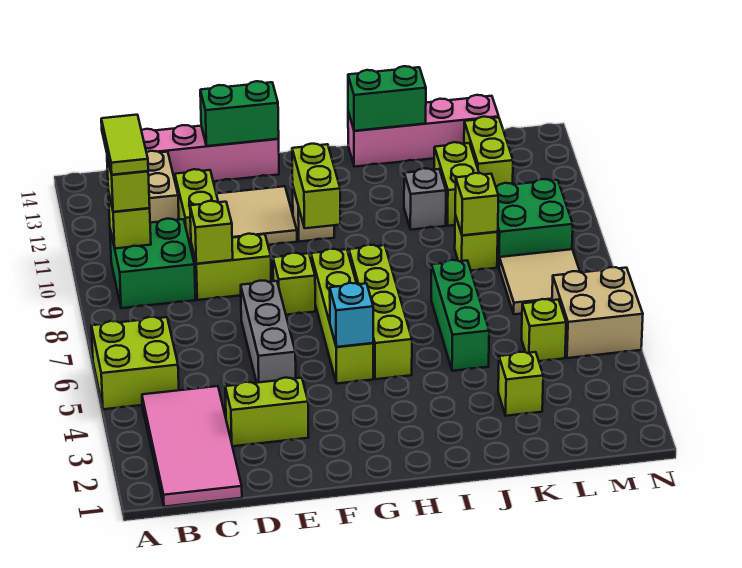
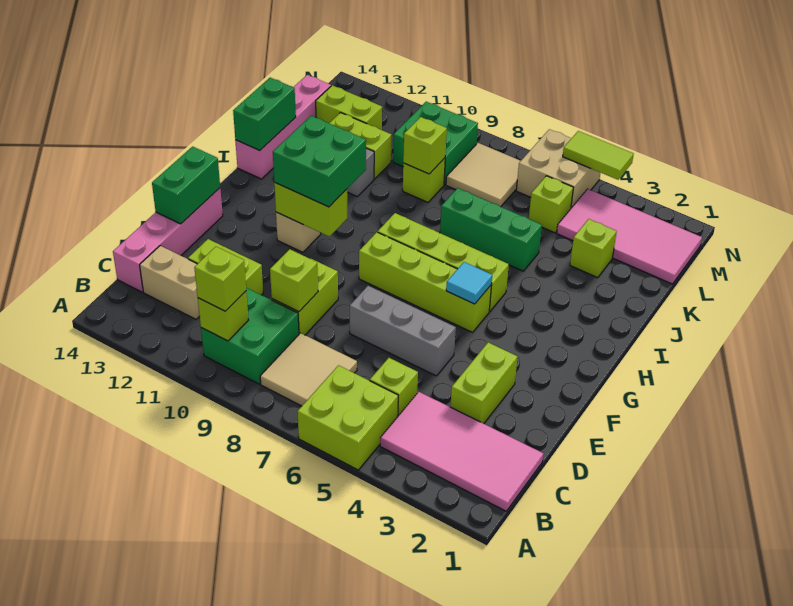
lime tile B10:B11 level 4 -> lime tile N4:N5 level 2
tan tile E11:F12 level 1 -> tan tile B7:C8 level 1
lime brick F8 level 1 -> lime brick C5 level 1
cyan brick G5 level 2 -> cyan tile G5 level 2
none -> green brick G10:H11 level 3
none -> pink tile L1:M4 level 1

